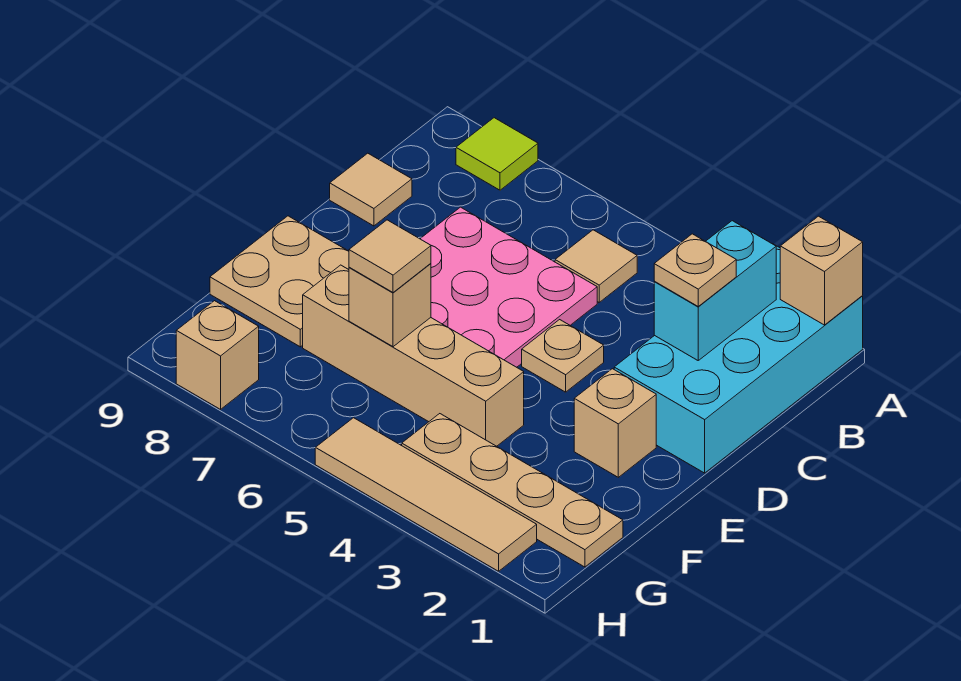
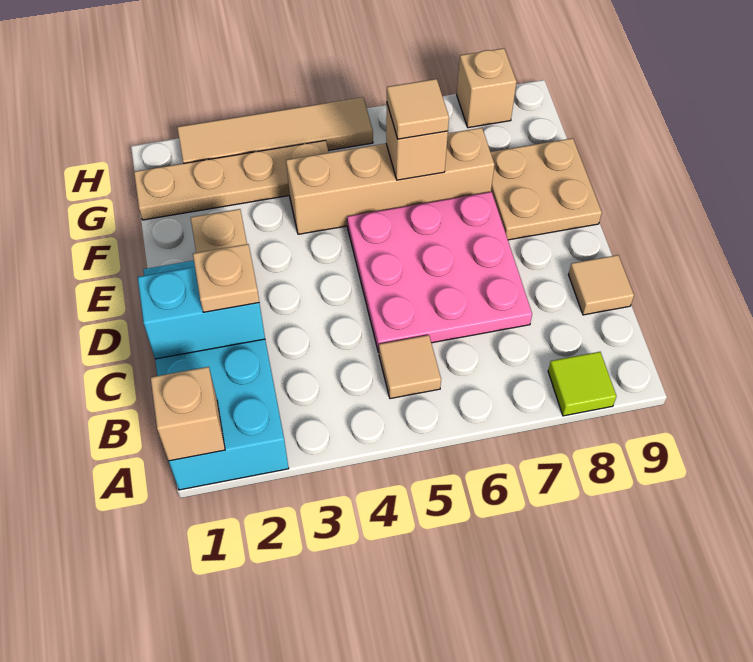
cyan brick B2:C2 level 2 -> cyan brick C1:C2 level 2
tan plate D4 level 1 -> none

